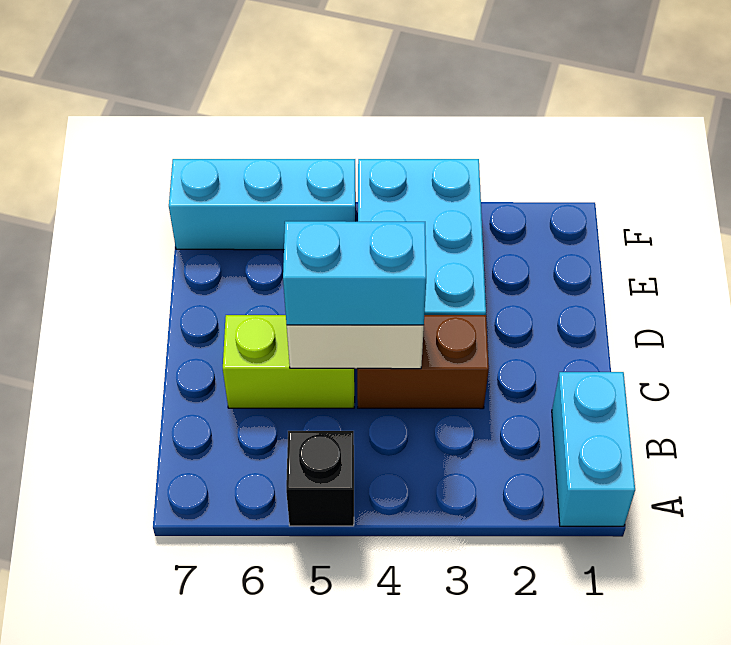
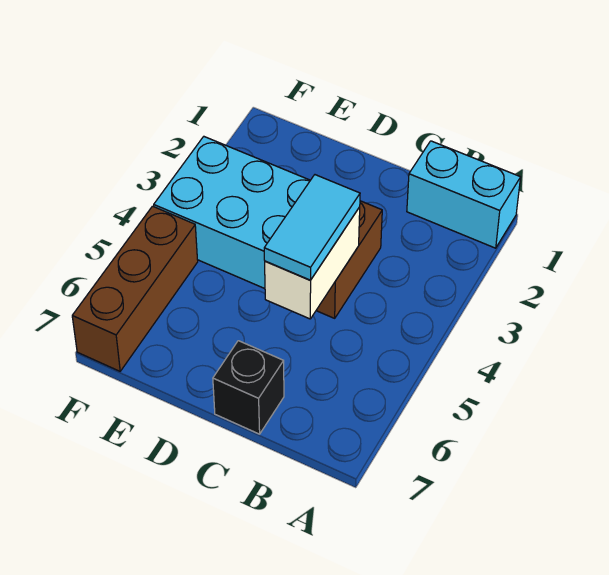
black brick A5 level 1 -> black brick C7 level 1
cyan brick C4:C5 level 3 -> cyan tile C4:C5 level 3
lime brick C5:C6 level 1 -> none
cyan brick F5:F7 level 1 -> brown brick F5:F7 level 1

